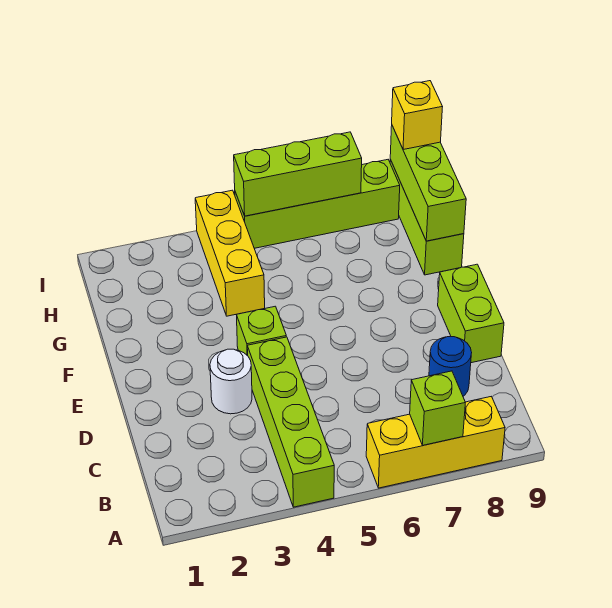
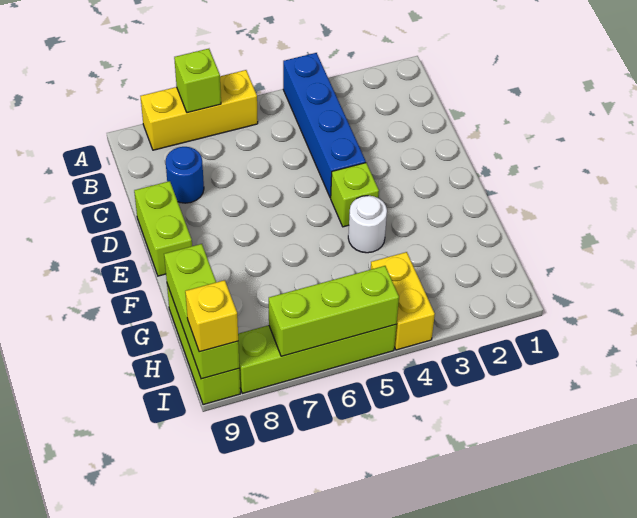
lime brick A4:D4 level 1 -> blue brick A4:D4 level 1
white round brick D3 level 1 -> white round brick F4 level 1
yellow brick G4:I4 level 1 -> yellow brick H4:I4 level 1

